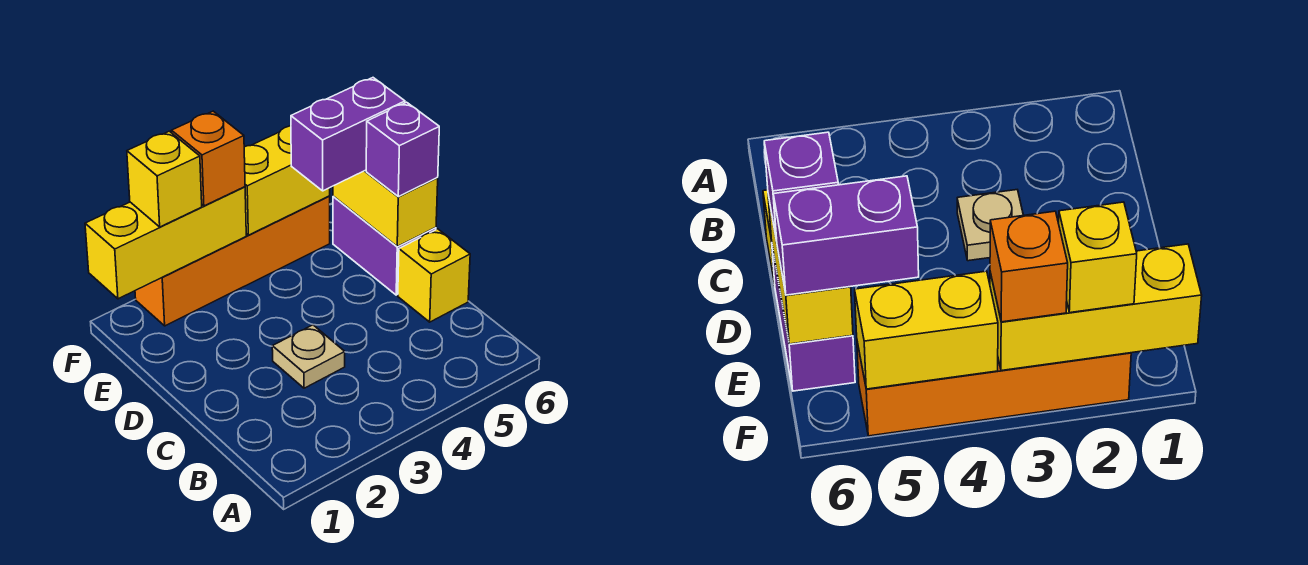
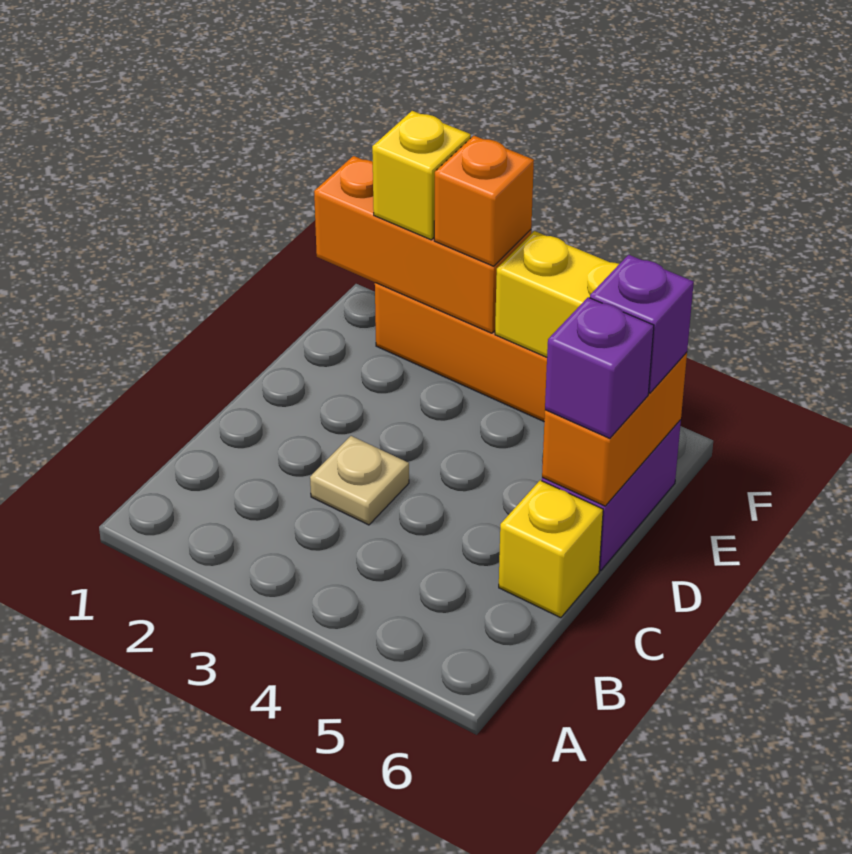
yellow brick D6:E6 level 2 -> orange brick D6:E6 level 2
purple brick E5:E6 level 3 -> purple brick E6 level 3
yellow brick F1:F3 level 2 -> orange brick F1:F3 level 2

